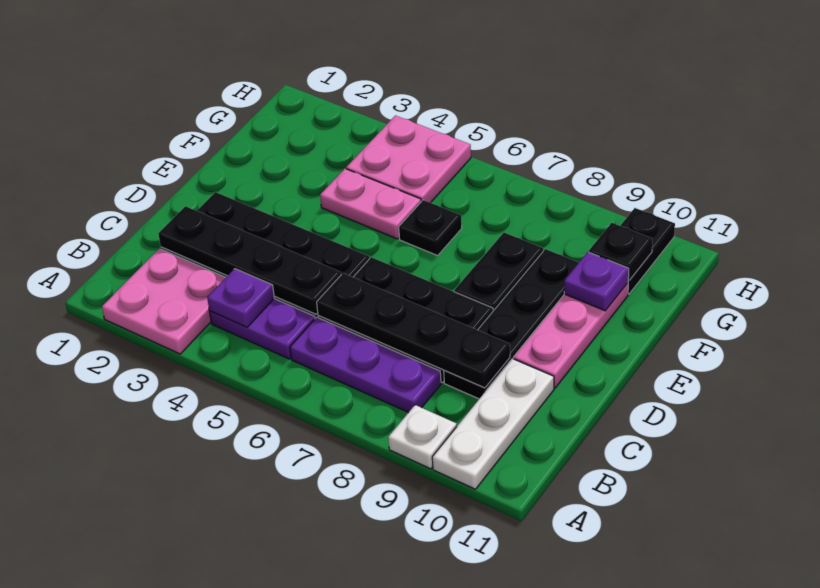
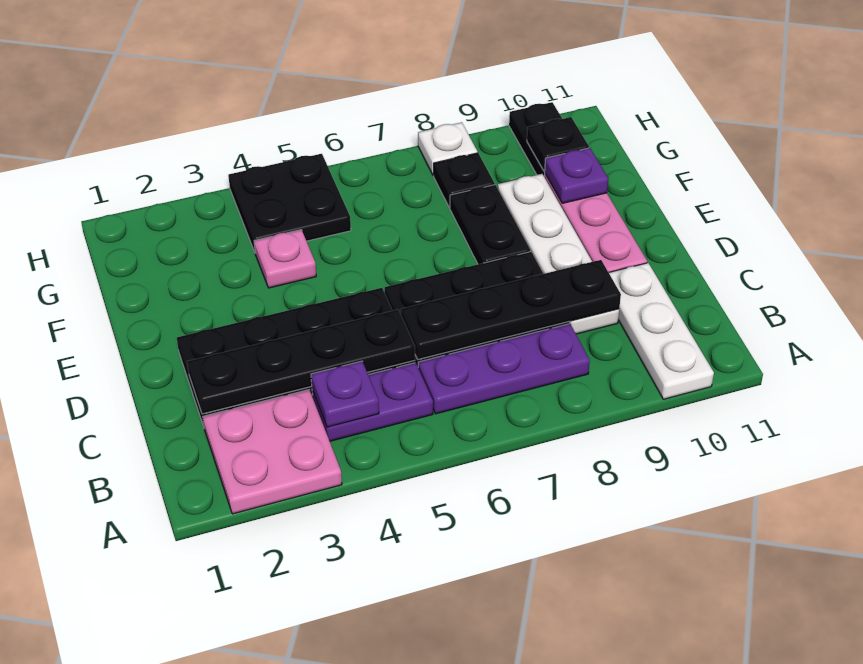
white plate A9 level 1 -> white plate H8 level 1
black plate C9:F9 level 1 -> white plate C9:F9 level 1
pink plate F4:F5 level 1 -> pink plate F4 level 1
black plate F6 level 1 -> black plate G8 level 1
pink plate G4:H5 level 1 -> black plate G4:H5 level 1

